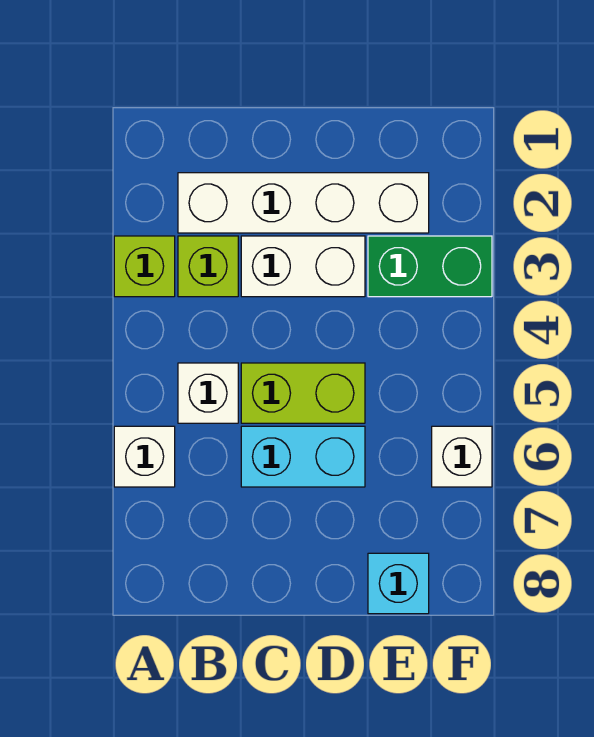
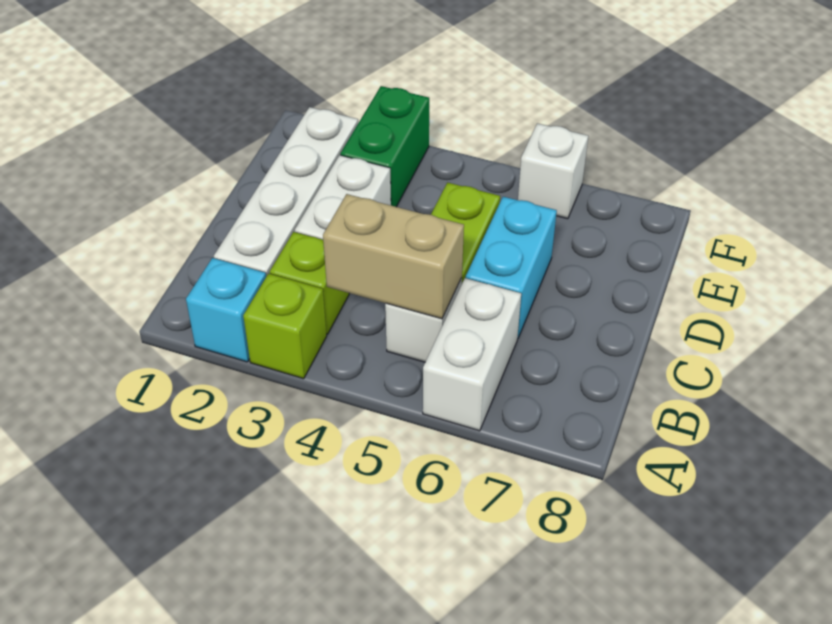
white brick A6 level 1 -> white brick A6:B6 level 1
none -> tan brick B4:B5 level 2
cyan brick E8 level 1 -> cyan brick A2 level 1

